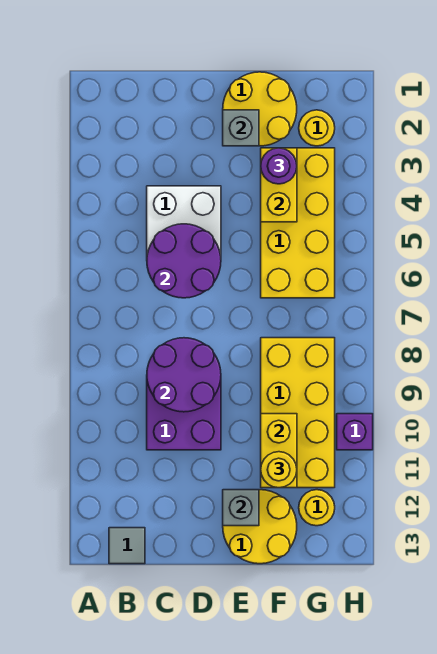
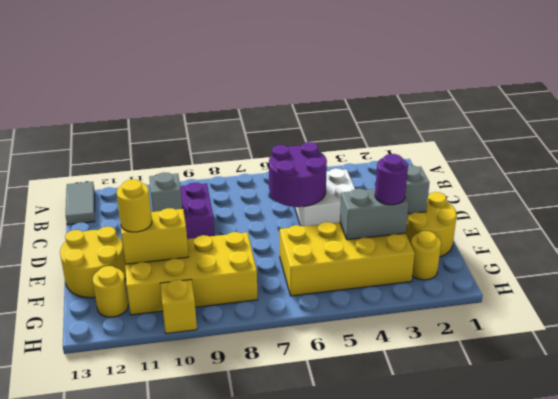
grey tile B13 level 1 -> grey tile A13:B13 level 1
purple round brick C8:D9 level 2 -> none
grey brick E12 level 2 -> grey brick D10 level 2
yellow brick F3:F4 level 2 -> grey brick F3:F4 level 2
purple brick H10 level 1 -> yellow brick H10 level 1

